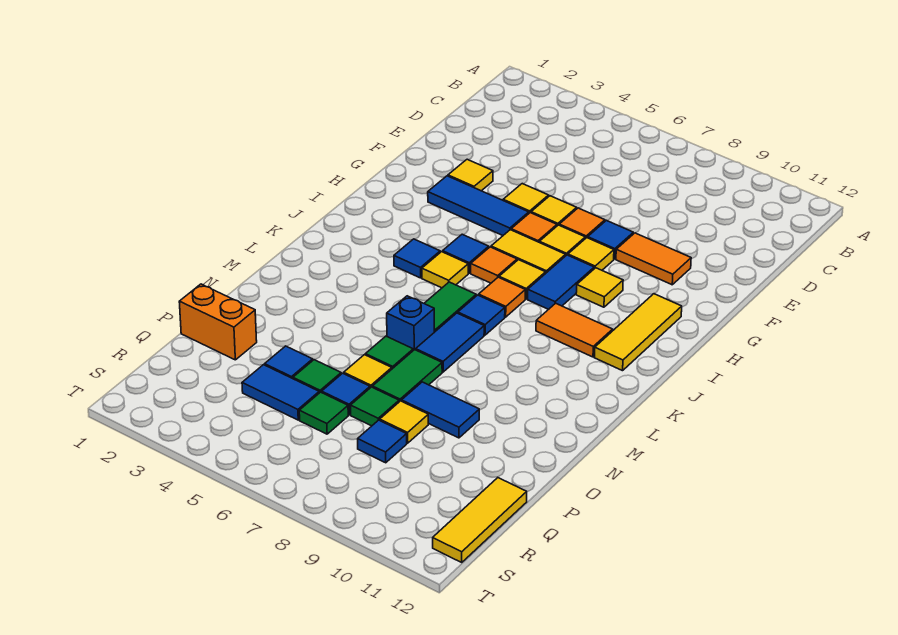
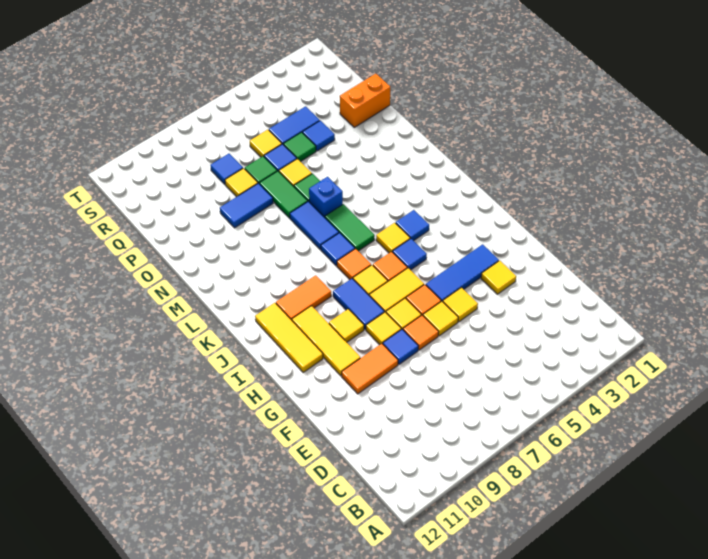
green tile Q6 level 1 -> yellow tile Q6 level 1
yellow tile Q12:S12 level 1 -> yellow tile G10:I10 level 1

